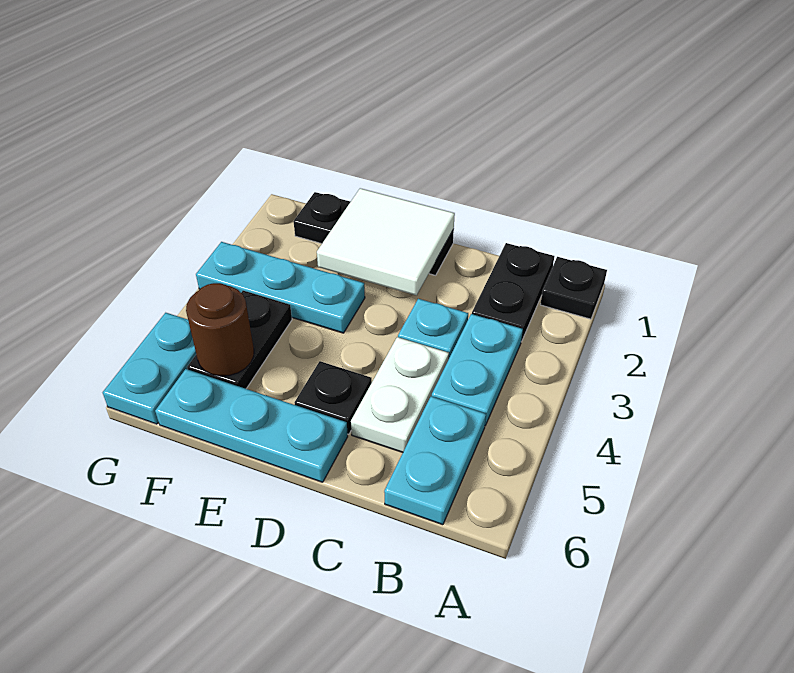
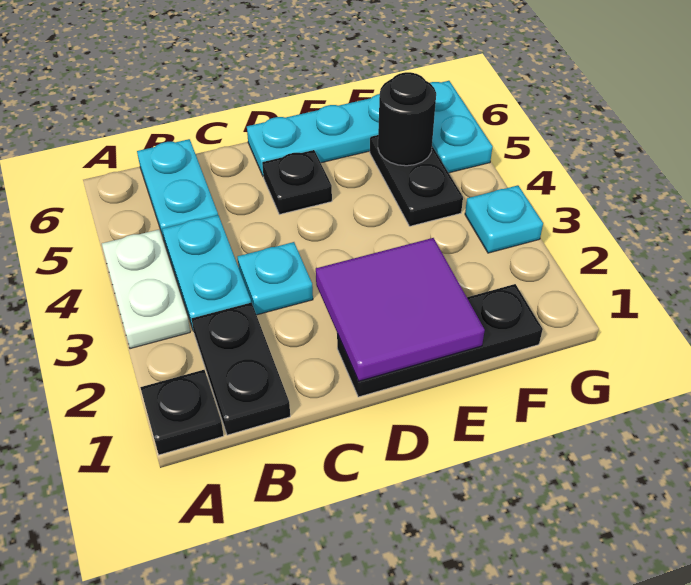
white plate C4:C5 level 1 -> white plate A3:A4 level 1
white tile D1:E2 level 2 -> purple tile D1:E2 level 2
cyan plate E3:G3 level 1 -> cyan plate G3 level 1
brown round brick F5 level 2 -> black round brick F5 level 2

